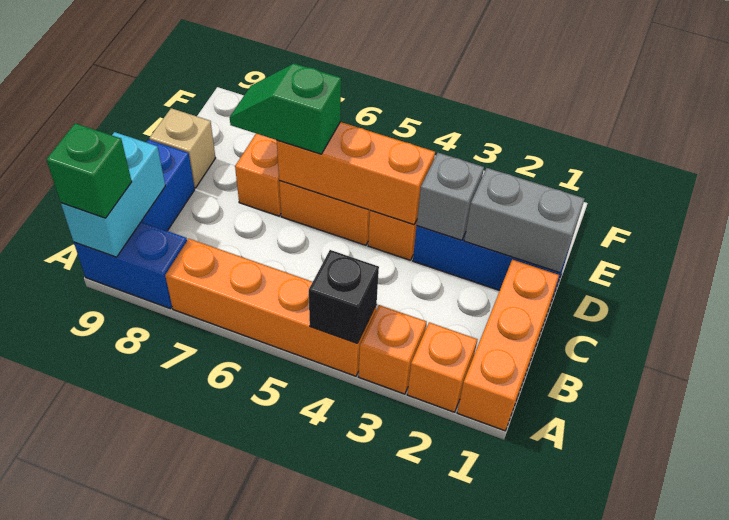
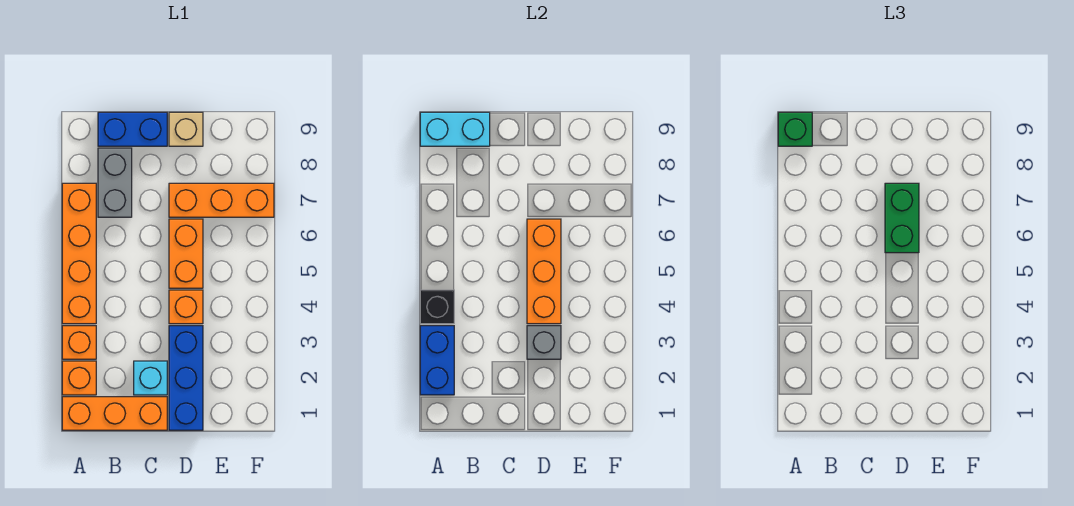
blue brick A8:A9 level 1 -> blue brick A2:A3 level 2
none -> cyan brick C2 level 1
grey brick D1:D2 level 2 -> grey brick B7:B8 level 1
green slope D6:D7 level 3 top 6 -> green brick D6:D7 level 3

